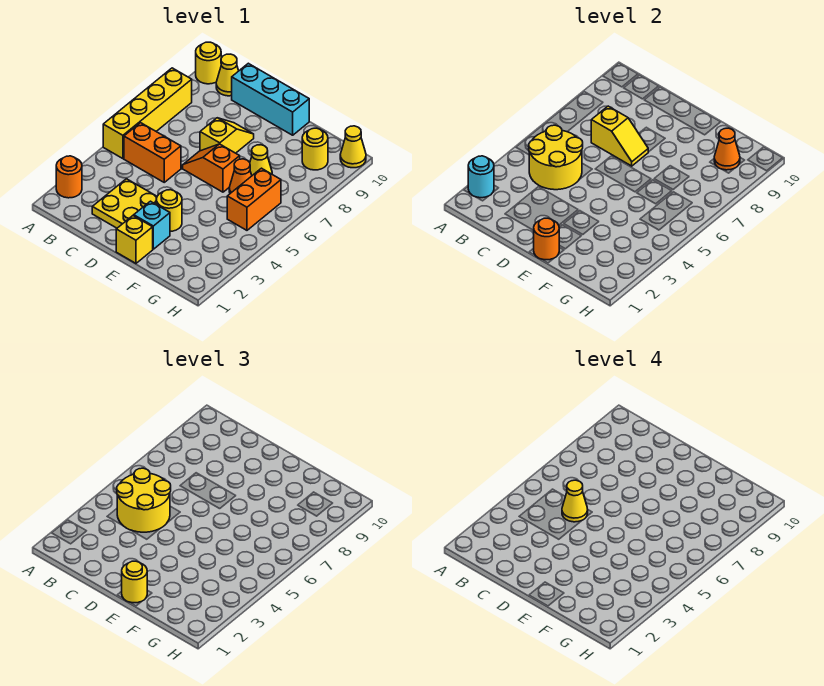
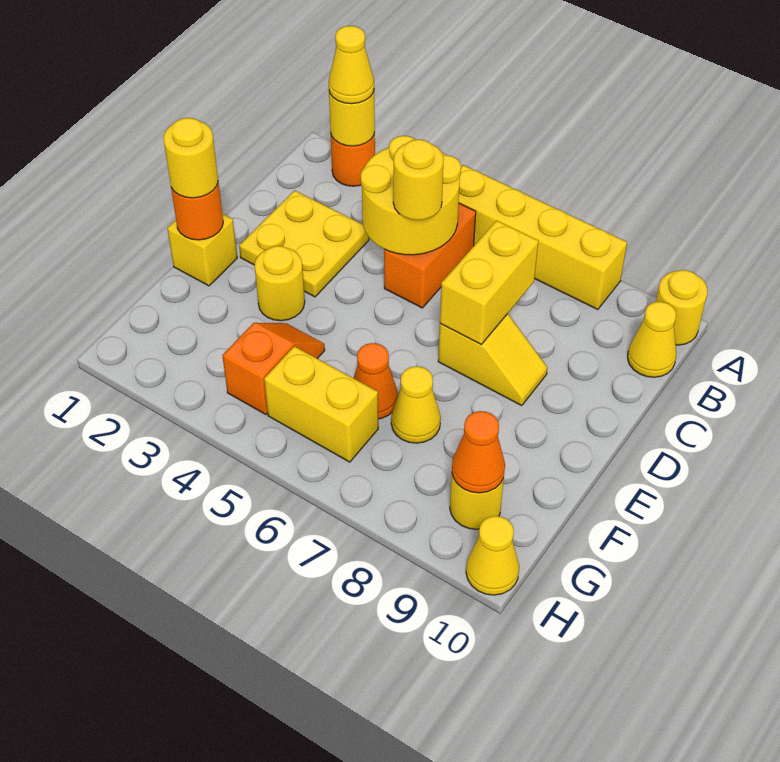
cyan round brick A2 level 2 -> yellow round brick A2 level 2
yellow round brick B4:C5 level 3 -> yellow round brick C5 level 3
yellow cone C5 level 4 -> yellow cone A2 level 3
yellow slope C7:D7 level 2 top C -> yellow brick C7:D7 level 2
cyan brick C10:E10 level 1 -> none
orange slope D6:E6 level 1 top E -> orange slope F4:G4 level 1 top G
cyan brick E2 level 1 -> none
orange brick G5:G6 level 1 -> yellow brick G5:G6 level 1

